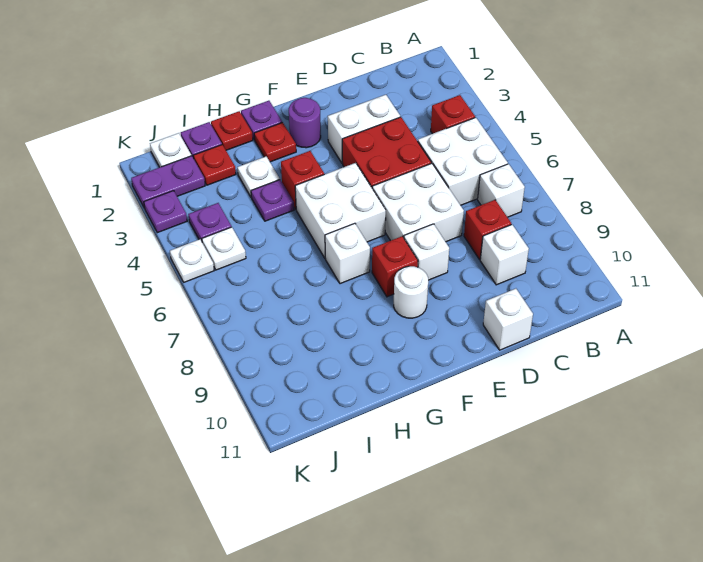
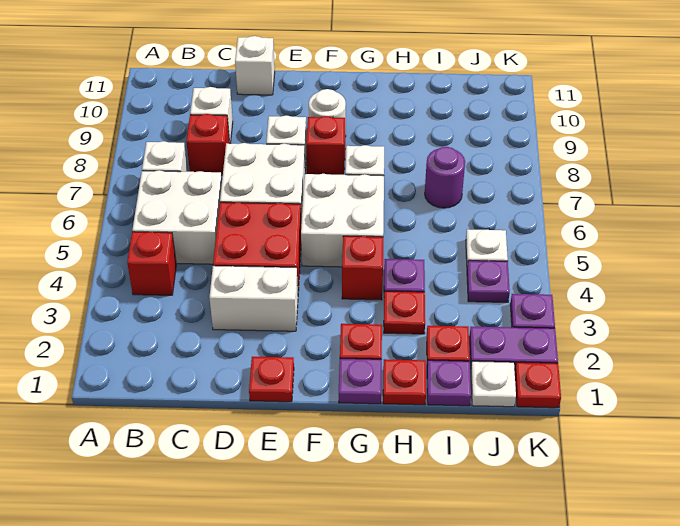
none -> red plate E1 level 1
purple round brick F2 level 1 -> purple round brick I7 level 1
white plate H3 level 1 -> red plate H3 level 1
none -> red plate K1 level 1
white plate K5 level 1 -> none

